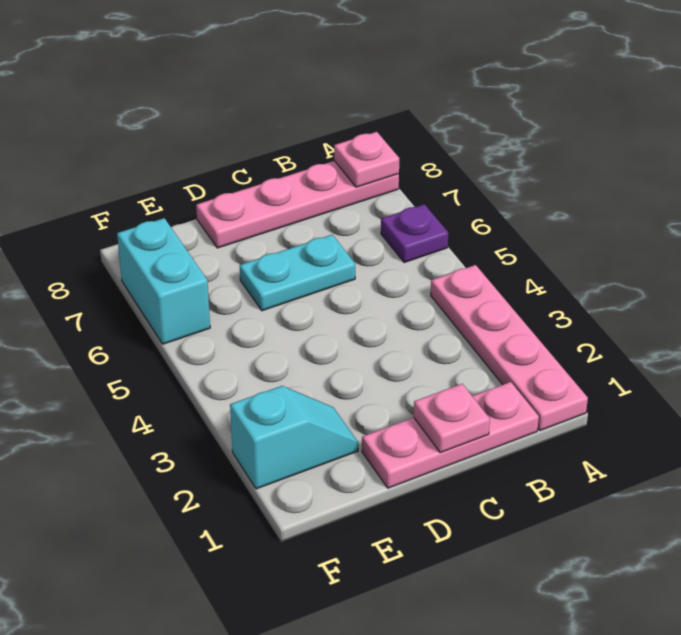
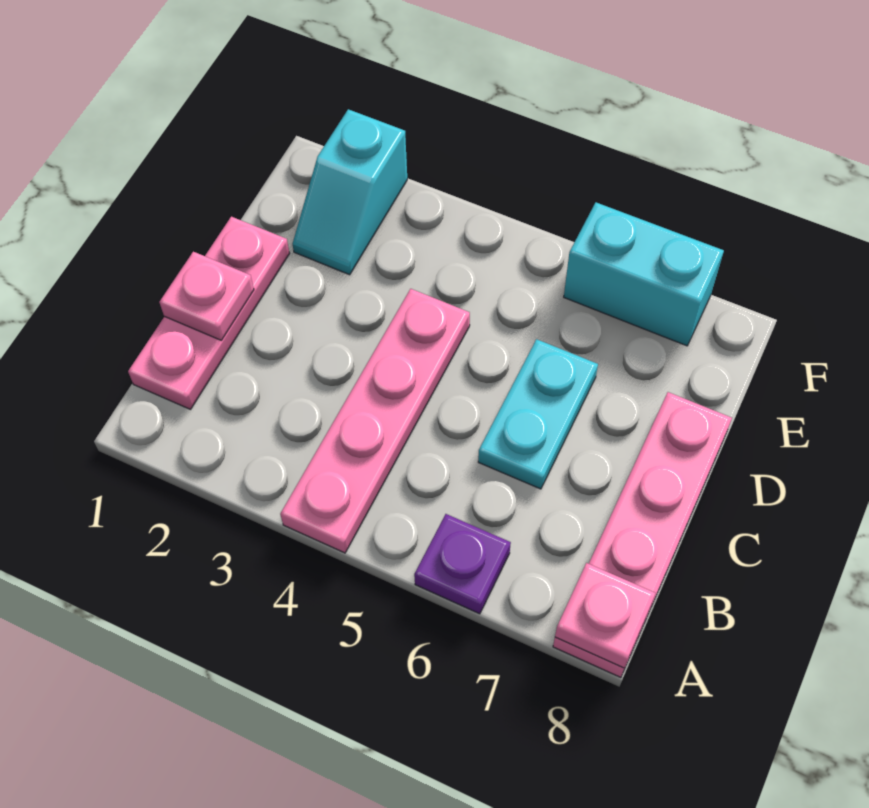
pink plate A1:A4 level 1 -> pink plate A4:D4 level 1

